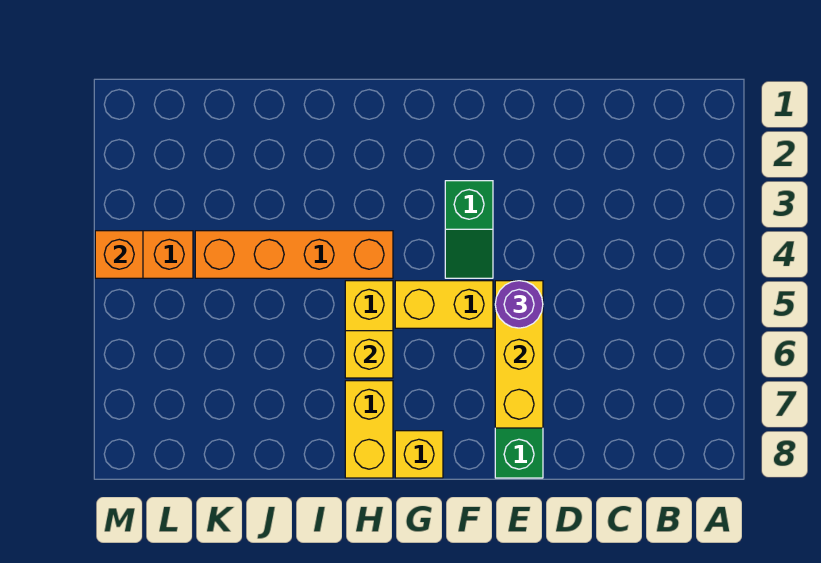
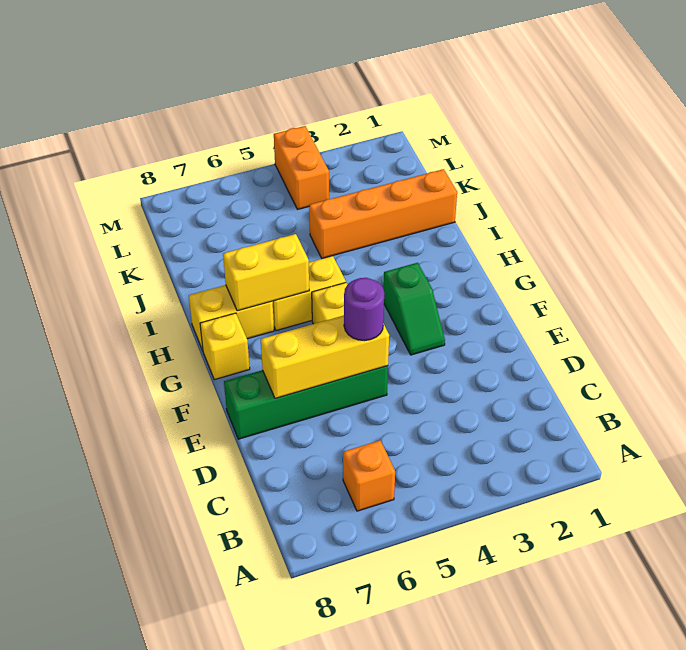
green slope F3:F4 level 1 top 3 -> green slope F3:G3 level 1 top G
orange brick H4:K4 level 1 -> orange brick J1:J4 level 1
yellow brick H6 level 2 -> yellow brick H6:H7 level 2
orange brick M4 level 2 -> orange brick B6 level 1

